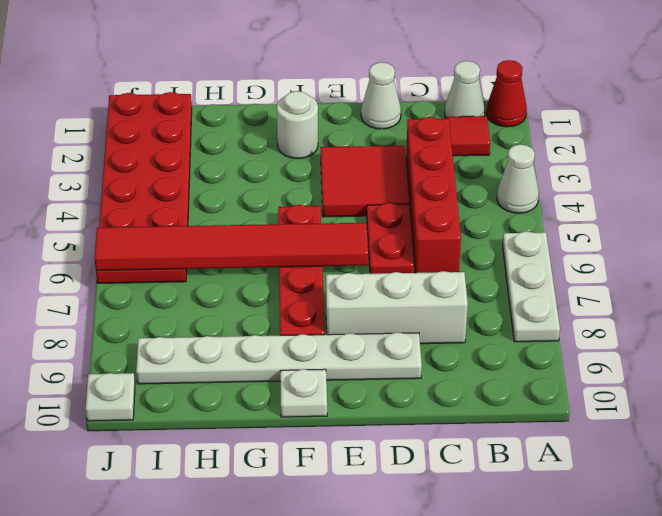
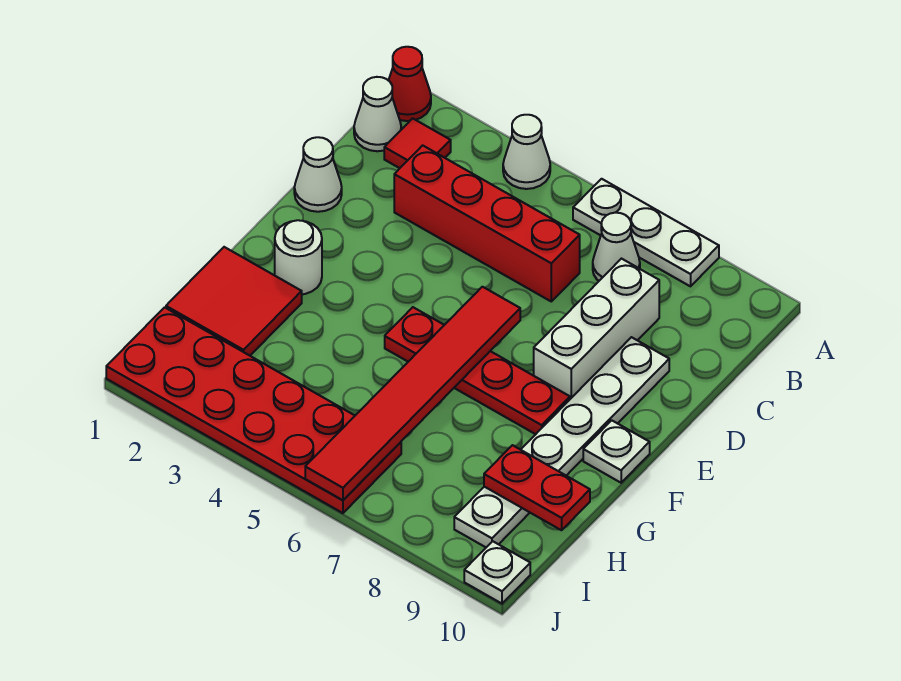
none -> white cone B7 level 1
red tile D3:E4 level 1 -> red tile G1:H2 level 1
red plate D5:D6 level 1 -> red plate H9:H10 level 2

